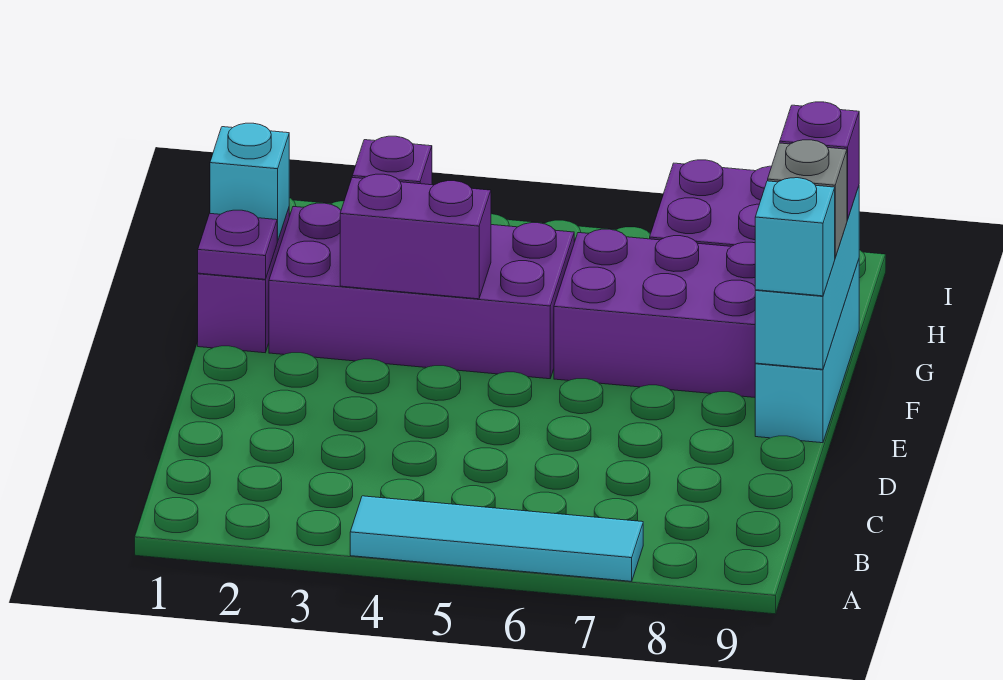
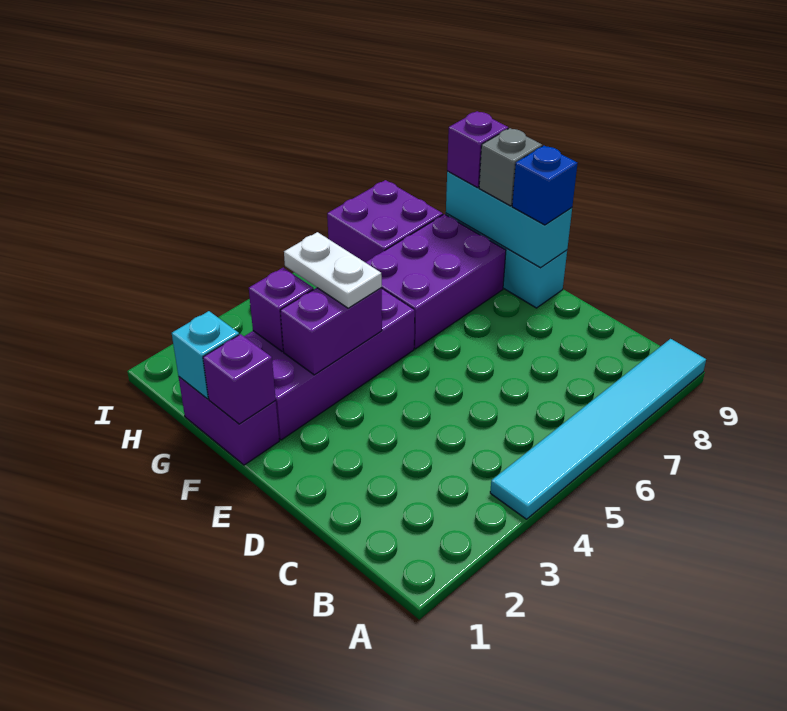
cyan tile A4:A7 level 1 -> cyan tile A4:A9 level 1
cyan brick E9 level 3 -> blue brick E9 level 3
purple plate F1 level 2 -> purple brick F1 level 2
none -> white plate F4:G4 level 3

